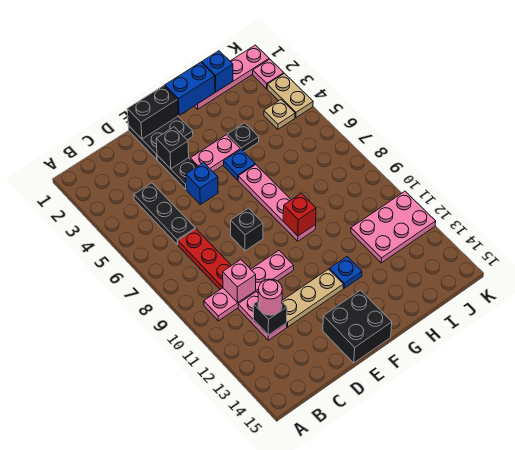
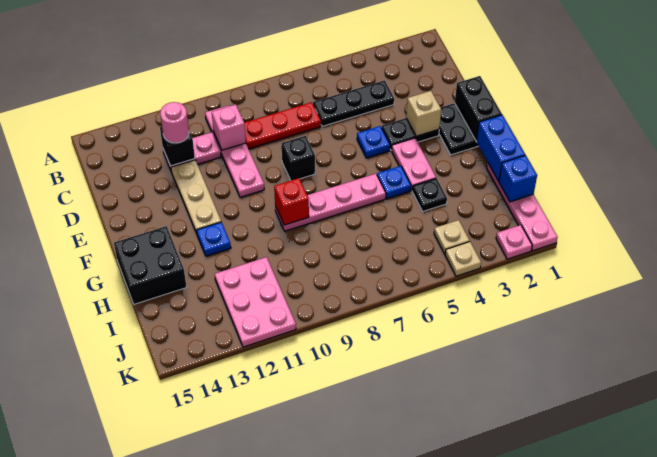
black brick E3 level 2 -> tan brick E3 level 2
blue brick E5 level 1 -> blue plate E5 level 1
black brick E14:F15 level 1 -> black brick G14:H15 level 1
tan plate K3:K4 level 1 -> tan plate K4 level 1

